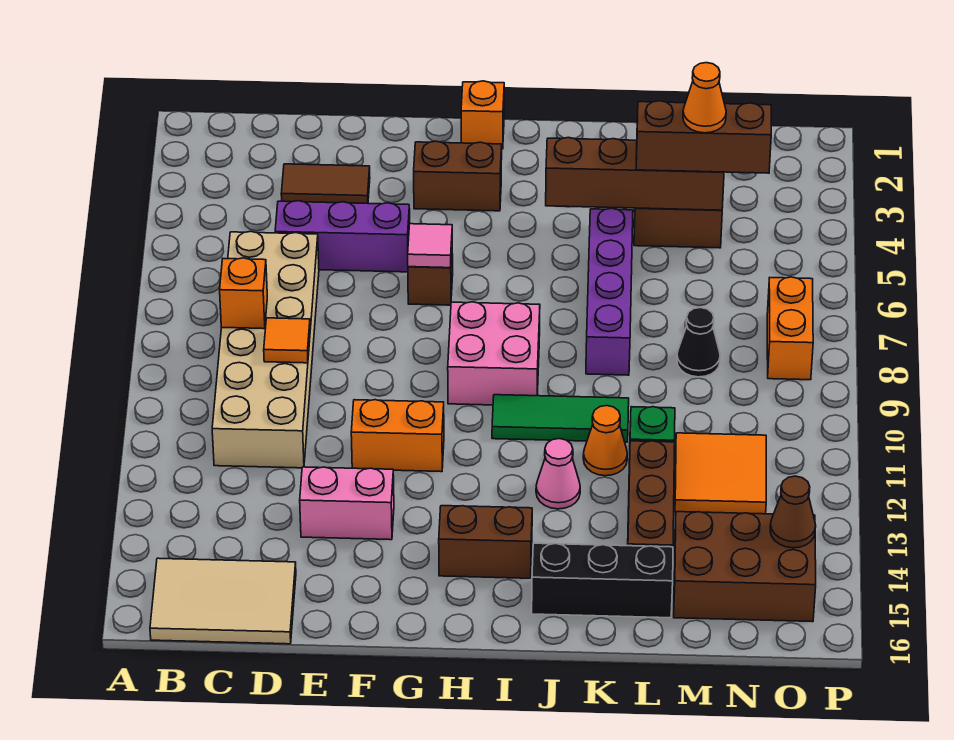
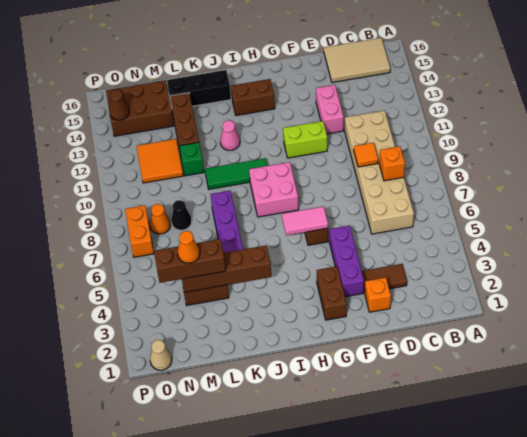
purple brick D5:F5 level 1 -> purple brick F3:F5 level 1
pink brick E13:F13 level 1 -> pink brick E12:E13 level 1
orange brick F11:G11 level 1 -> lime brick F11:G11 level 1
brown brick G3:H3 level 1 -> brown brick G2:G3 level 1
pink tile G6 level 2 -> pink tile G6:H6 level 2
orange brick H1 level 1 -> orange brick E2 level 1
orange cone K11 level 1 -> orange cone N8 level 1
none -> tan cone O1 level 1

